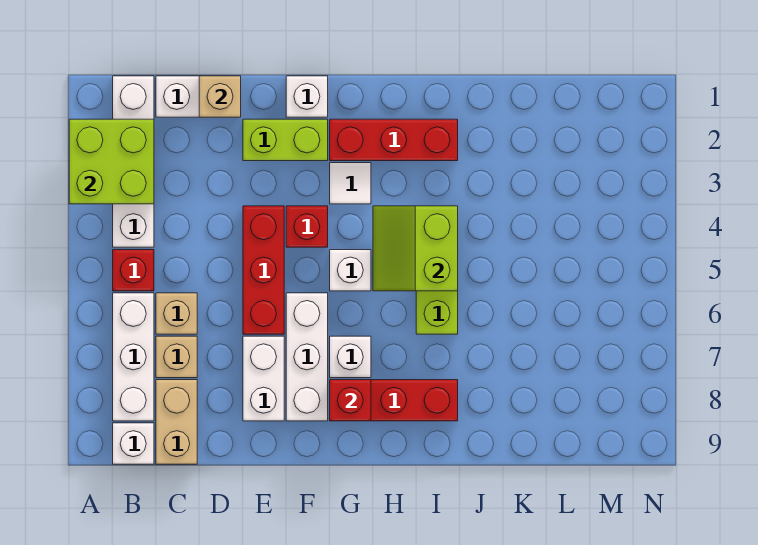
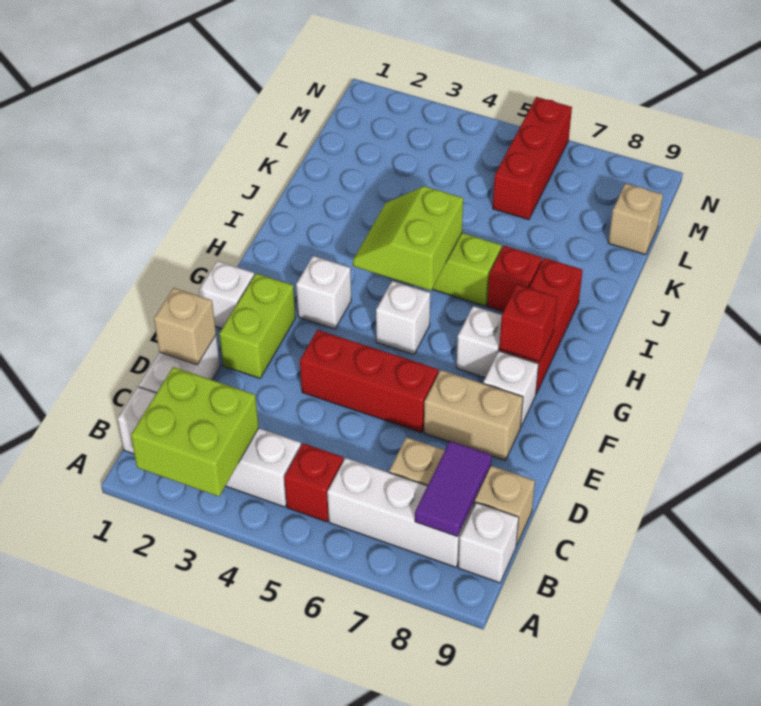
none -> purple tile B8:C8 level 2
tan brick C6 level 1 -> tan brick L9 level 1
white brick E7:E8 level 1 -> tan brick E7:E8 level 1
red brick F4 level 1 -> red brick I7 level 1
white brick F6:F8 level 1 -> white brick F8 level 1
red brick G2:I2 level 1 -> red brick L6:N6 level 1
white tile G3 level 1 -> white brick G3 level 1
lime slope H4:I5 level 2 top I -> lime slope H4:I5 level 2 top 5

